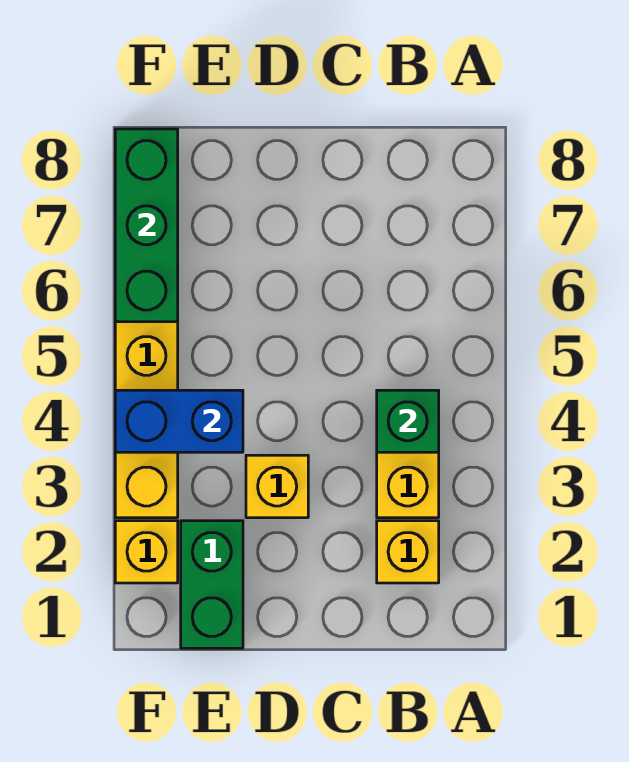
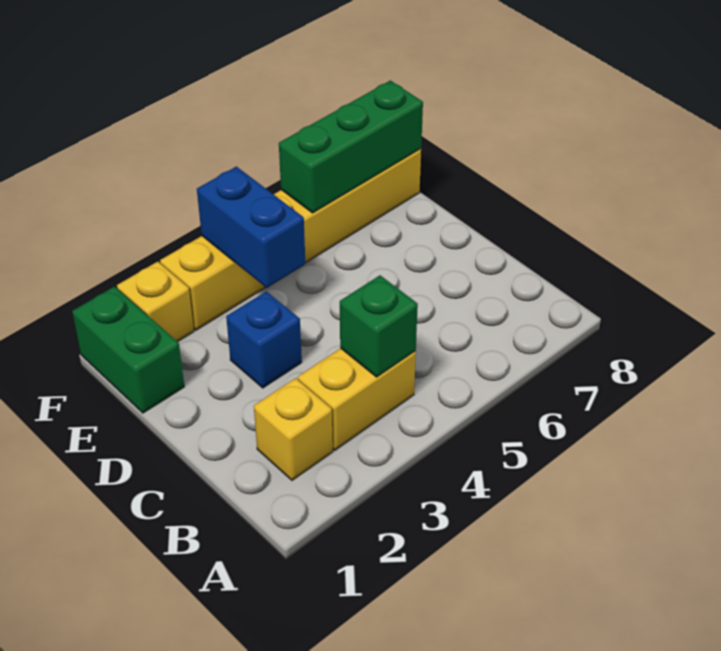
yellow brick D3 level 1 -> blue brick D3 level 1
green brick E1:E2 level 1 -> green brick E1:F1 level 1

